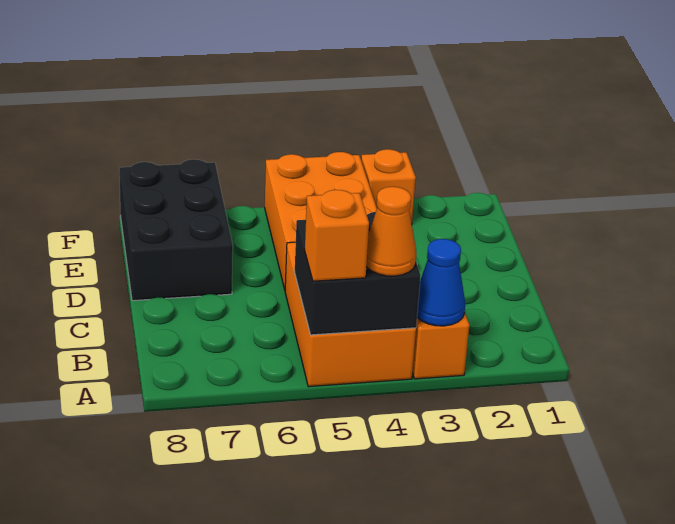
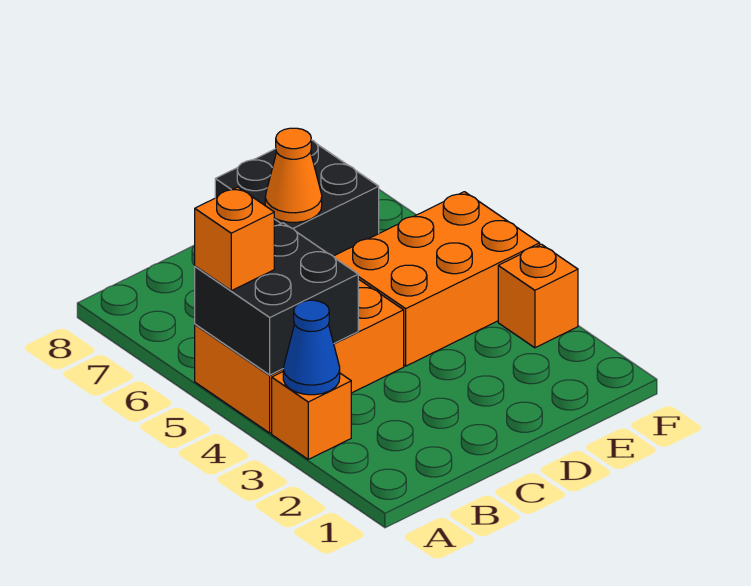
orange cone A4 level 3 -> orange cone D7 level 2
black brick D7:F8 level 1 -> black brick D7:E8 level 1

